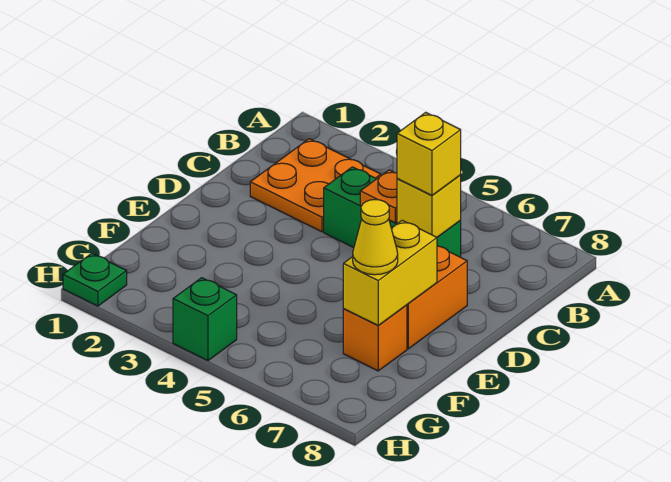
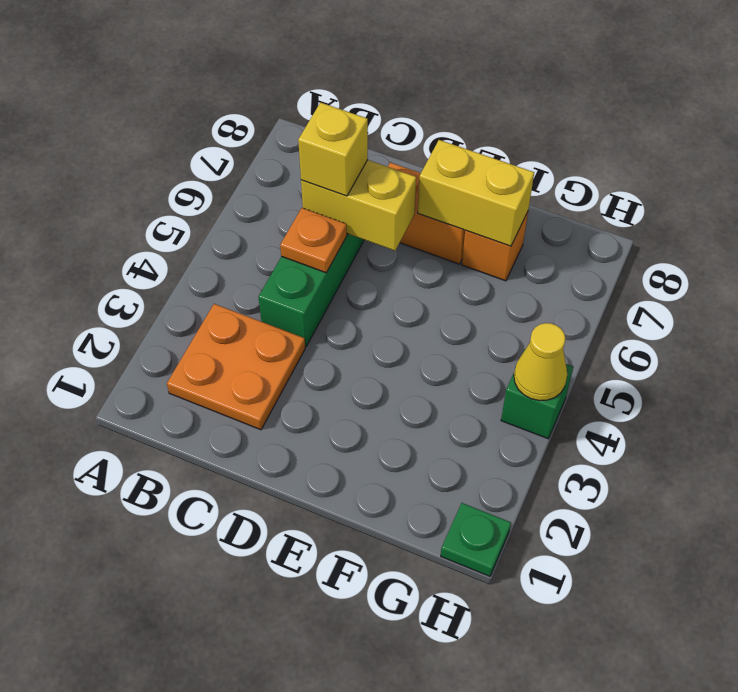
yellow brick C6 level 2 -> yellow brick C6:D6 level 2
yellow cone F7 level 3 -> yellow cone H4 level 2

